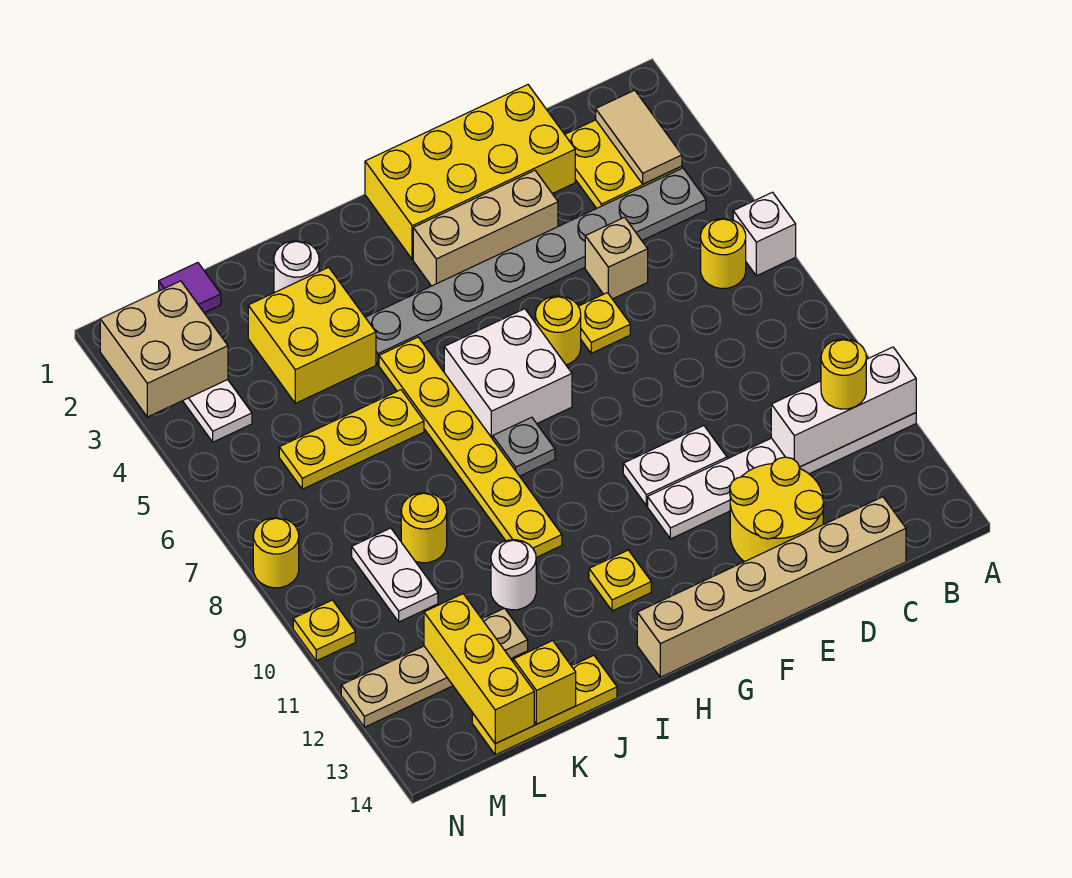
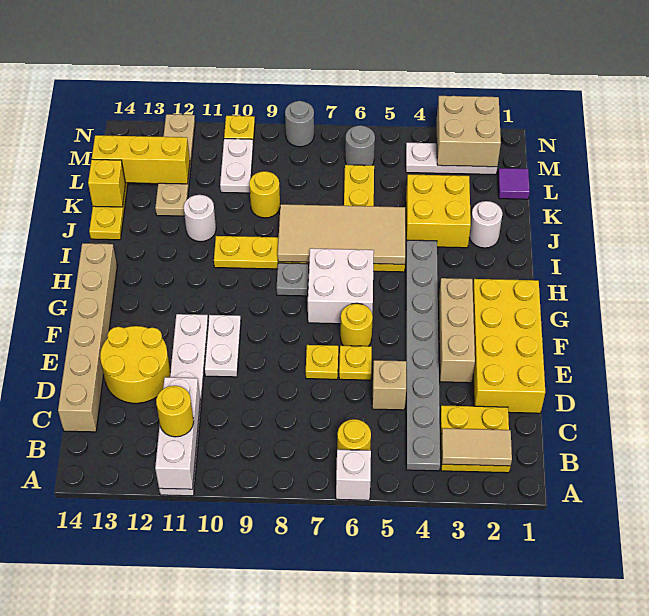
yellow plate H12 level 1 -> yellow plate E7 level 1
none -> tan tile I5:J8 level 2
white plate L9:L10 level 1 -> white plate L10:M10 level 1
none -> grey round brick M6 level 1
yellow round brick N8 level 1 -> grey round brick N8 level 1

